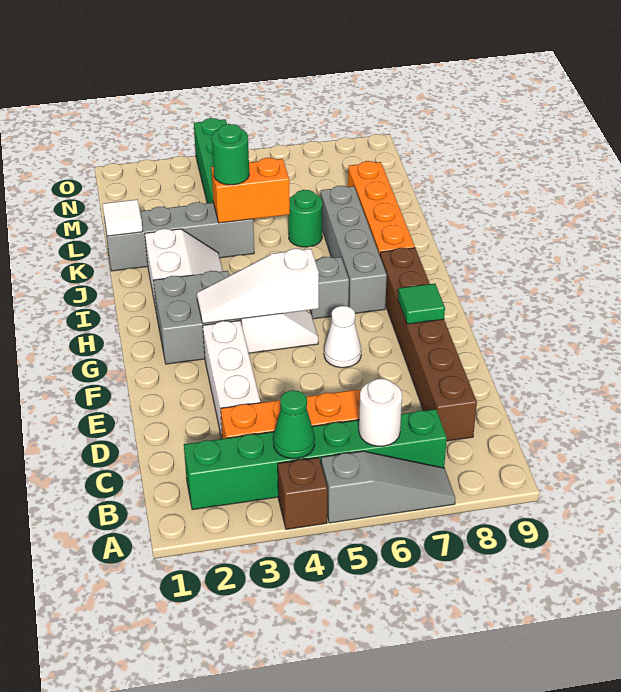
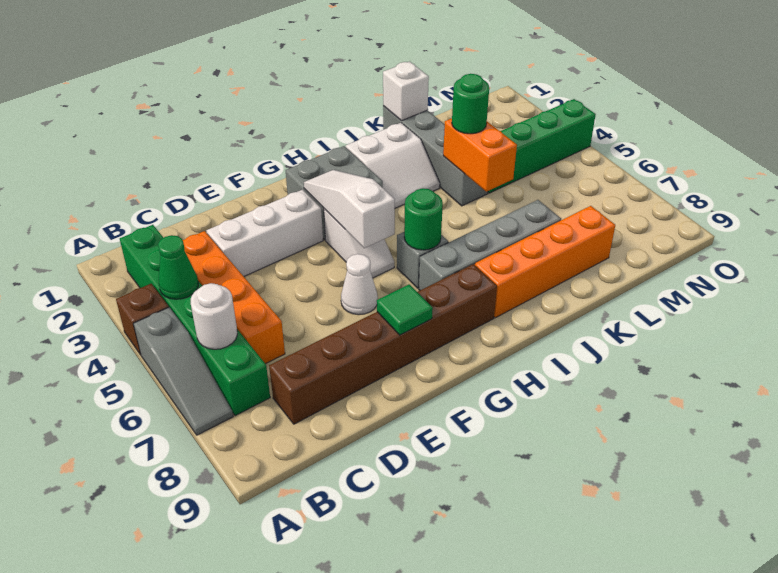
white tile K1 level 2 -> white brick K1 level 2
green round brick K6 level 1 -> green round brick H6 level 2

